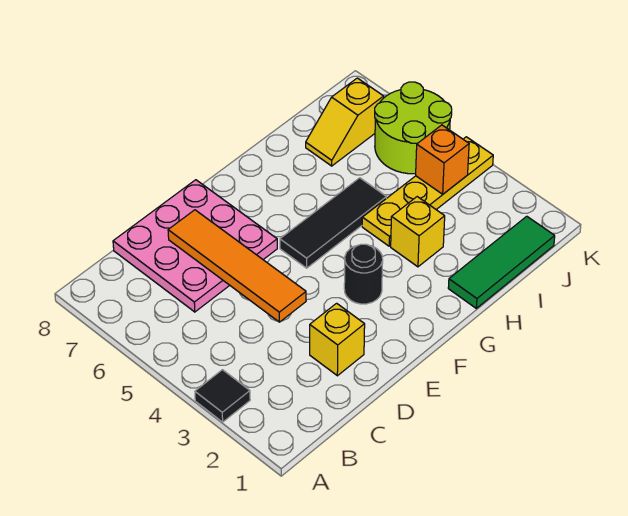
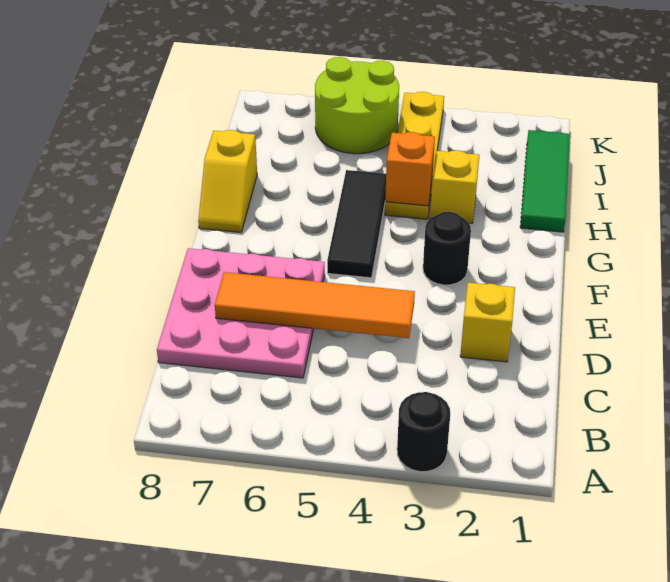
black tile A3 level 1 -> black round brick A3 level 1
yellow slope I7:J7 level 1 top J -> yellow slope G8:H8 level 1 top H
orange brick J4 level 2 -> orange brick H4 level 2

